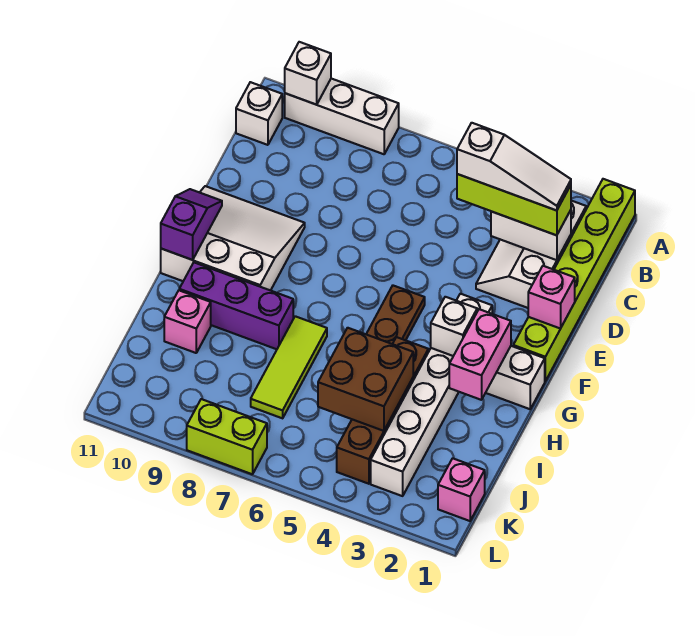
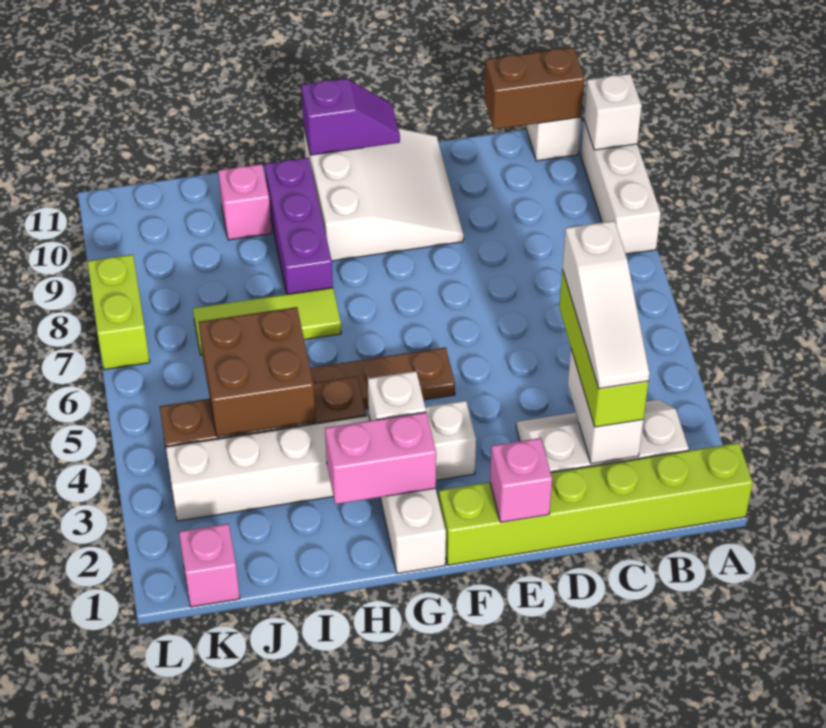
none -> brown brick B11:C11 level 2

